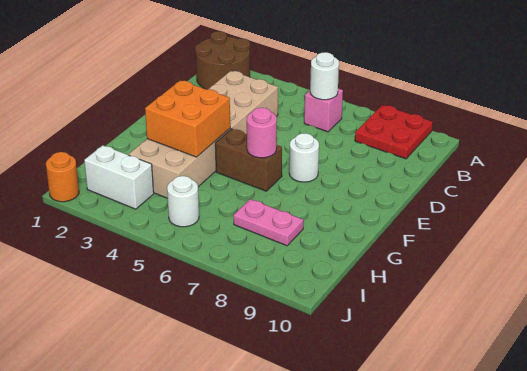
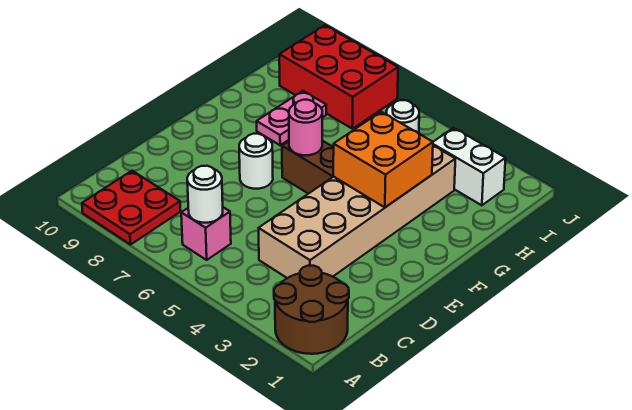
pink plate H7:H8 level 1 -> pink plate G8:H8 level 1
none -> red brick I7:J9 level 1
orange round brick J1 level 1 -> none

